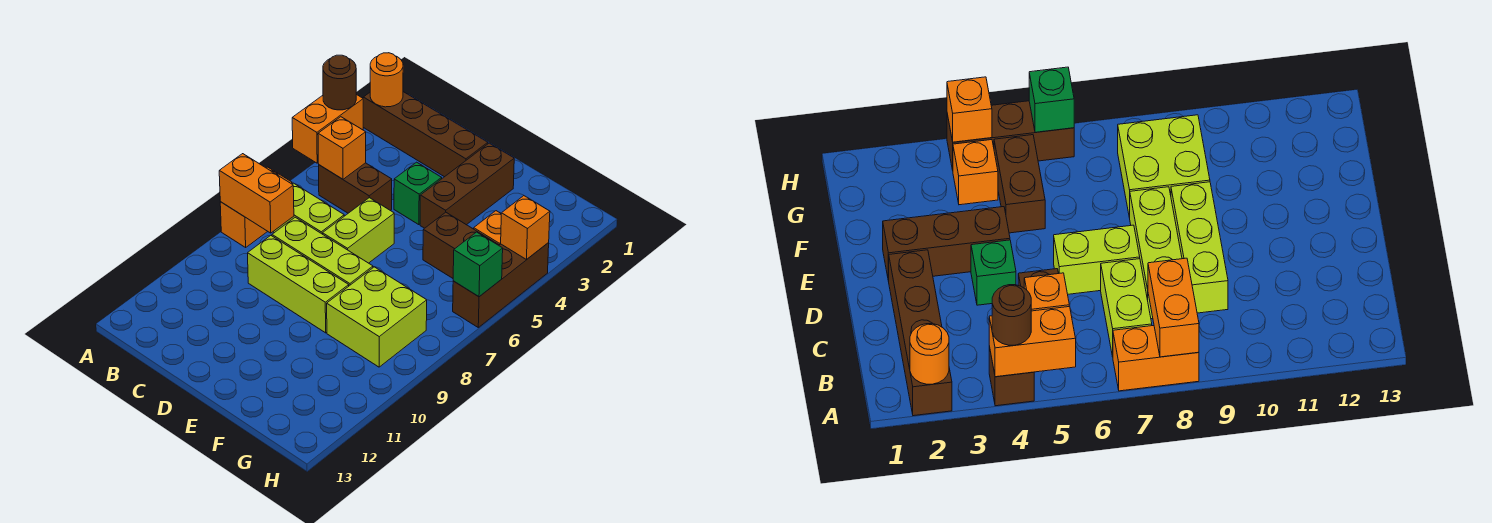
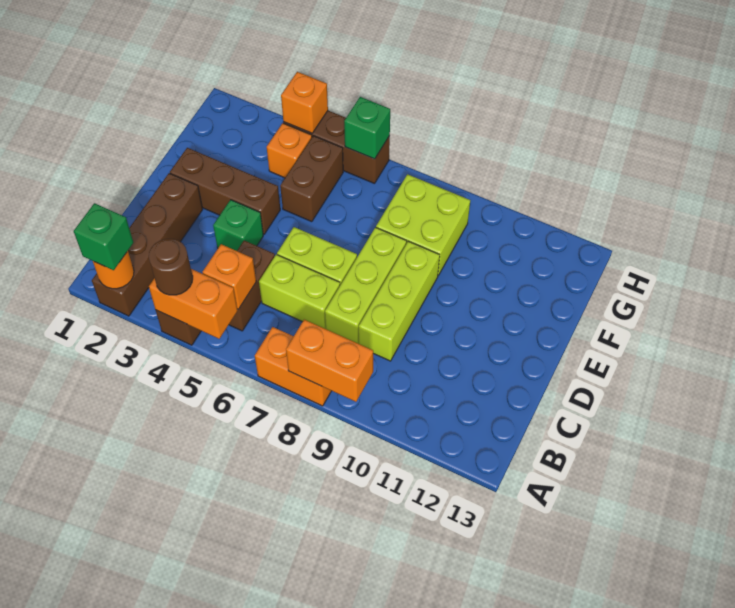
none -> green brick A2 level 3
orange brick A8:B8 level 2 -> orange brick A8:A9 level 2
lime brick B7:C7 level 1 -> lime brick C6:C7 level 1

